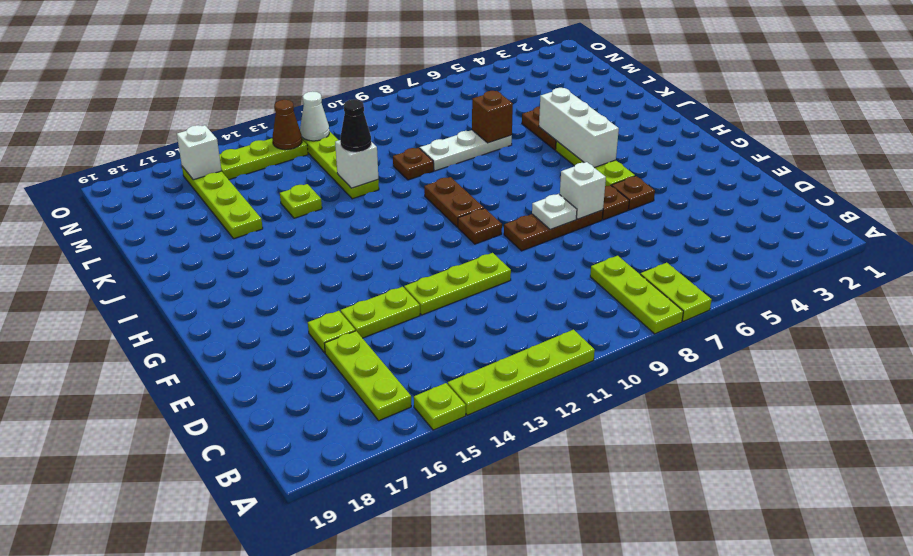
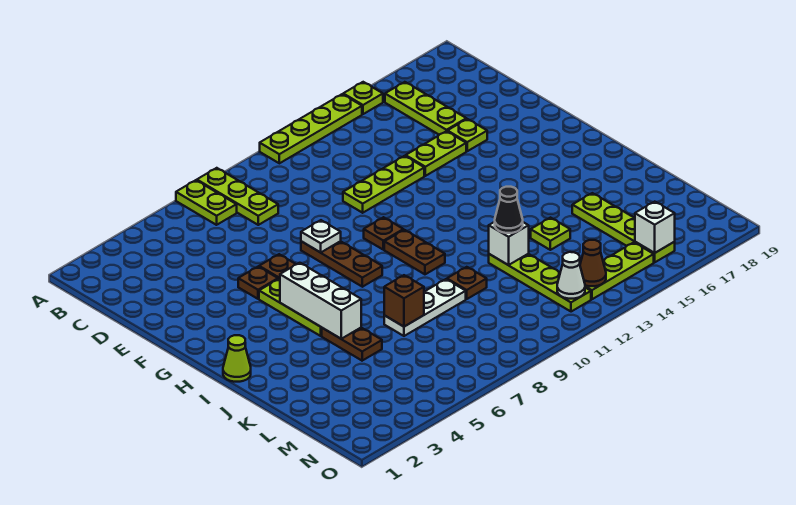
brown plate F7:F9 level 1 -> brown plate F8:H8 level 1
white brick F7 level 2 -> none
none -> lime cone I1 level 1

